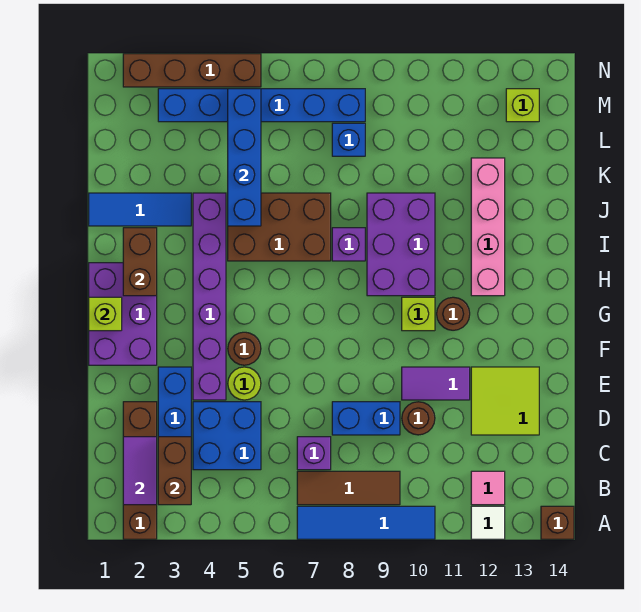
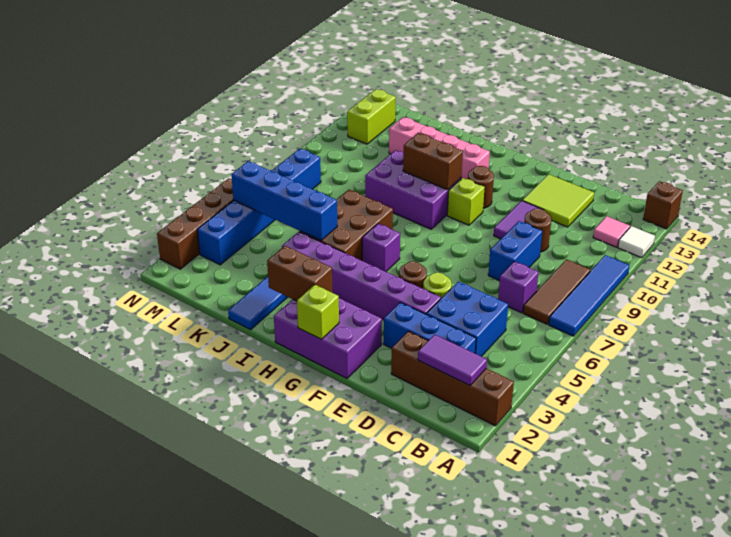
brown brick B3:C3 level 2 -> brown brick H10:I10 level 2
purple brick I8 level 1 -> purple brick H6 level 1
blue brick L8 level 1 -> none
lime brick M13 level 1 -> lime brick M12:M13 level 1

